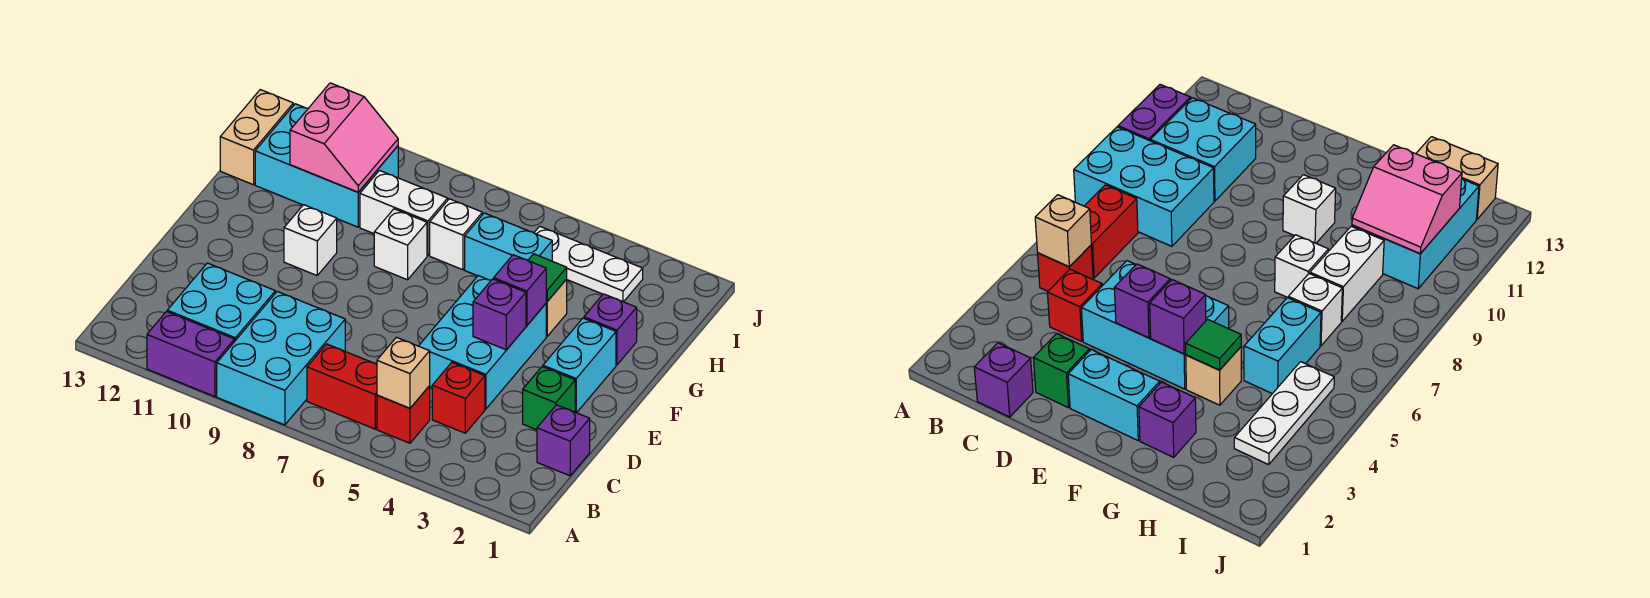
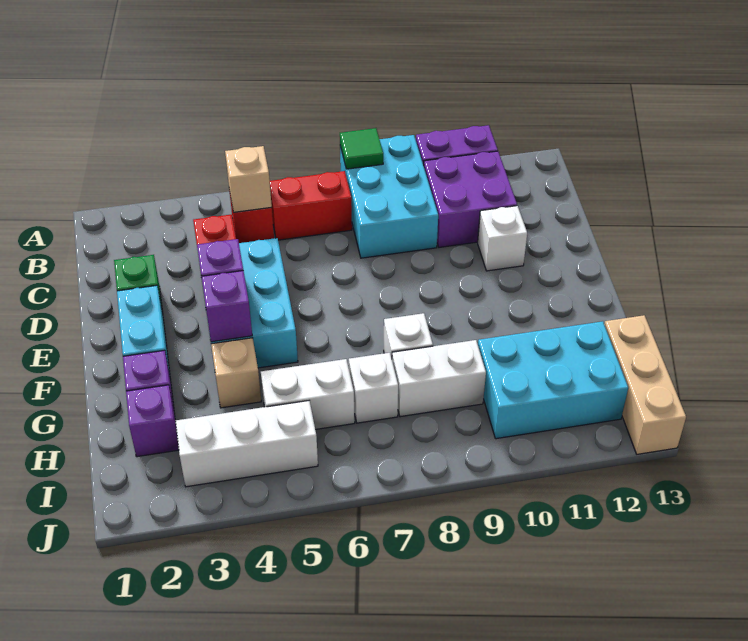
cyan brick B10:C11 level 1 -> purple brick B10:C11 level 1
purple brick C1 level 1 -> purple brick H2 level 1
white brick F10 level 1 -> white brick D11 level 1
green tile G4 level 2 -> green tile A8 level 2
cyan brick H5:H6 level 1 -> white brick H5:H6 level 1
pink slope H10:I11 level 2 top 11 -> none
tan brick H13:I13 level 1 -> tan brick H13:J13 level 1
white plate I3:I5 level 1 -> white brick I3:I5 level 1

